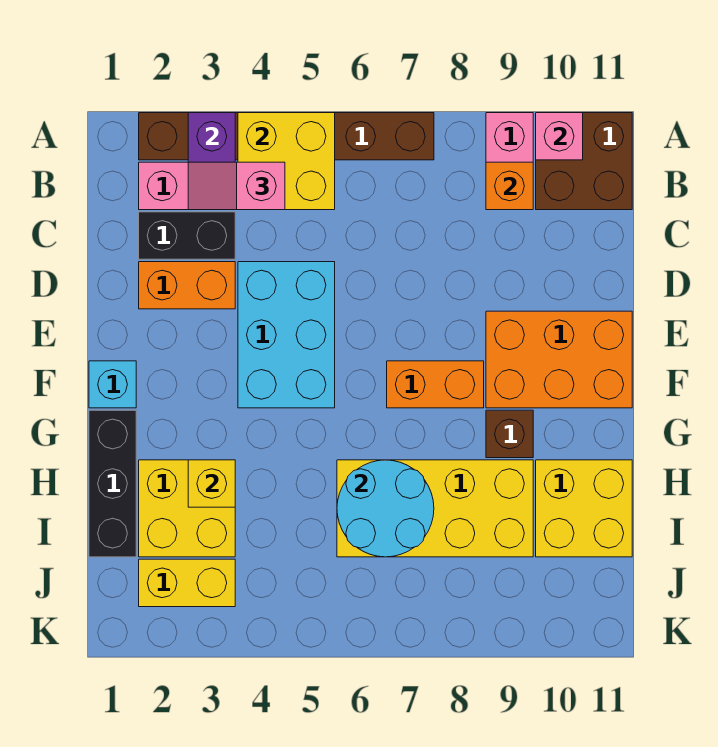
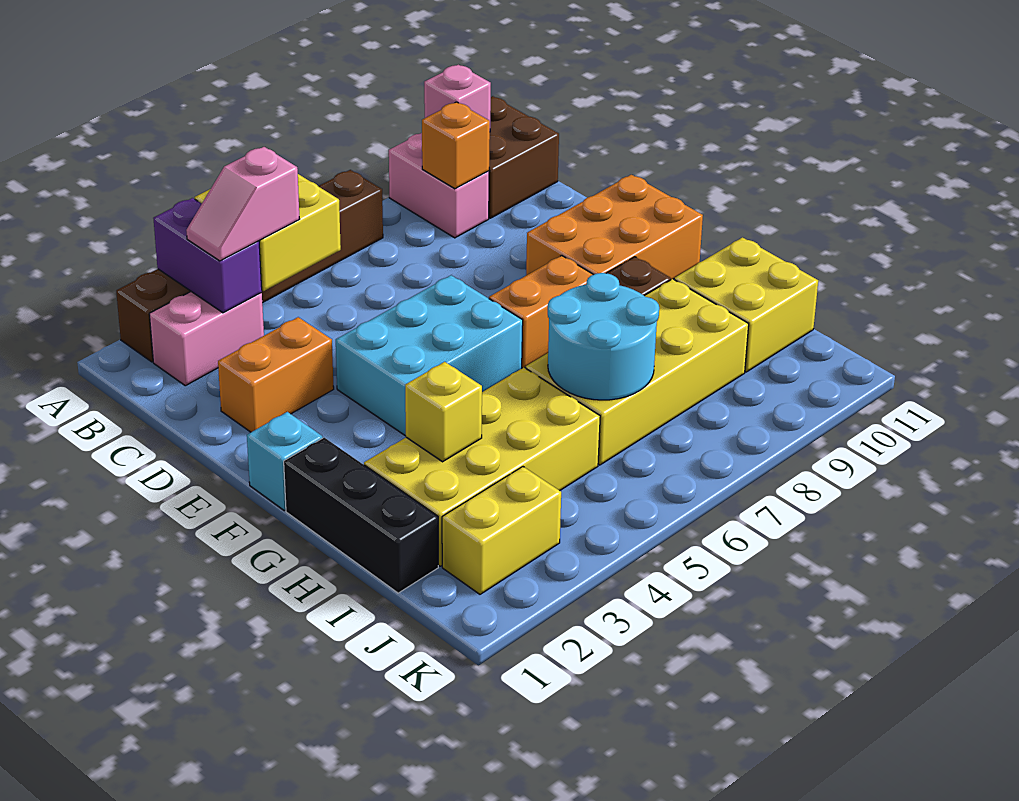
black brick C2:C3 level 1 -> none
cyan brick D4:F5 level 1 -> cyan brick E4:F6 level 1
yellow brick H2:I3 level 1 -> yellow brick H2:I5 level 1

